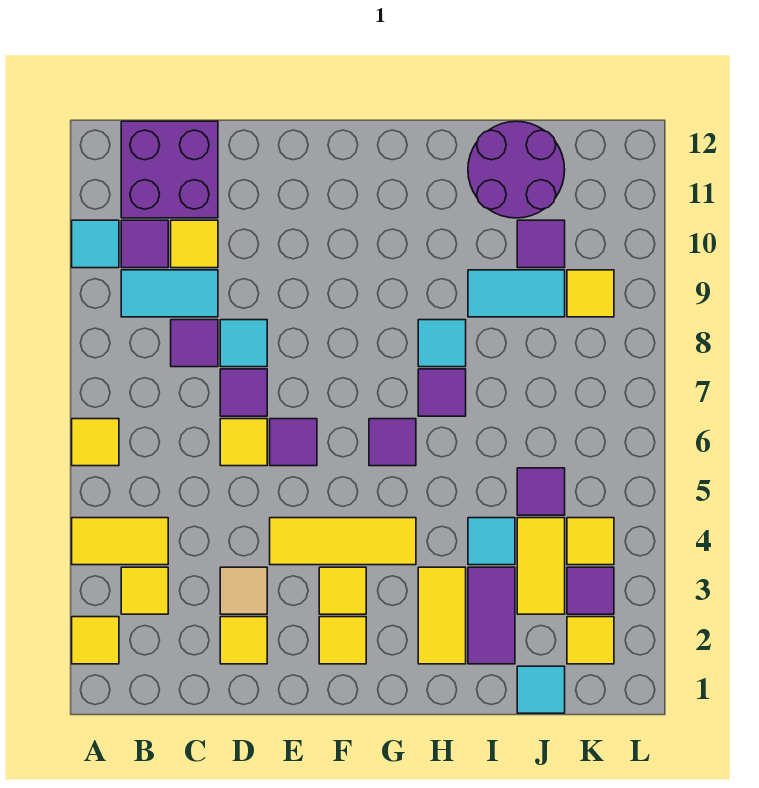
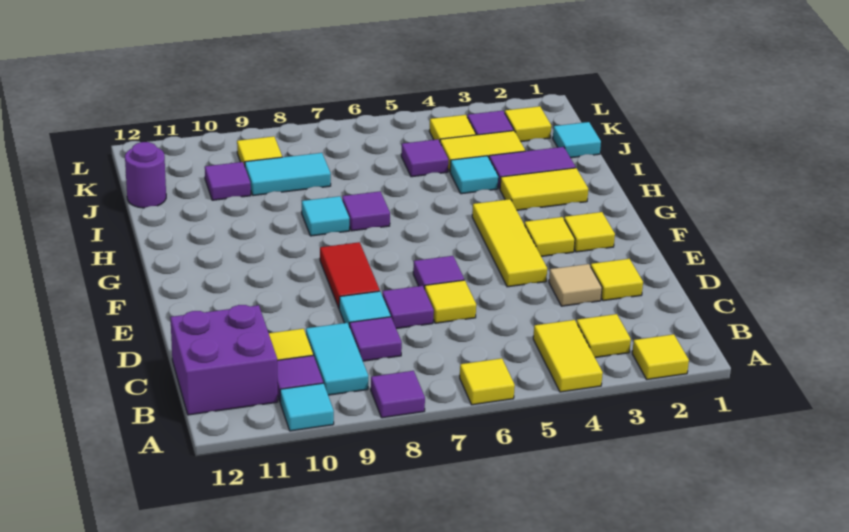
none -> red tile E8:F8 level 1
purple tile G6 level 1 -> purple tile A8 level 1
cyan tile I9:J9 level 1 -> cyan tile J8:J9 level 1
purple round brick I11:J12 level 1 -> purple round brick J12 level 1

